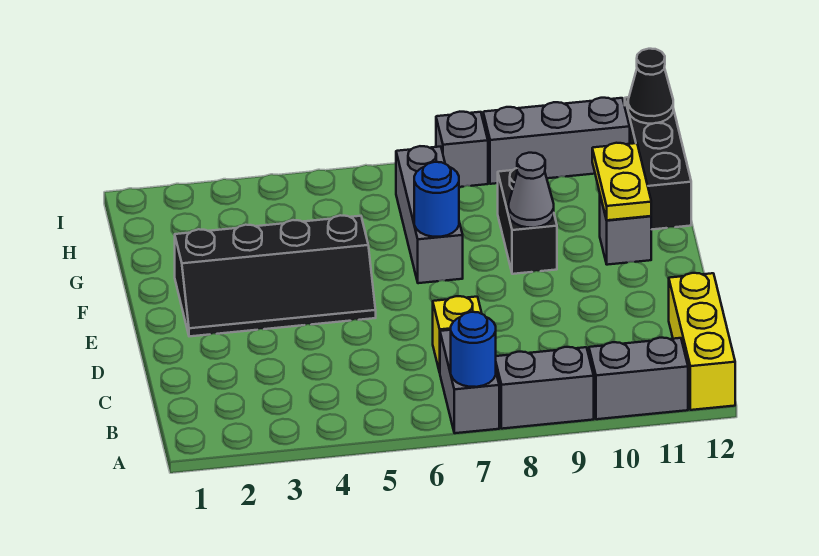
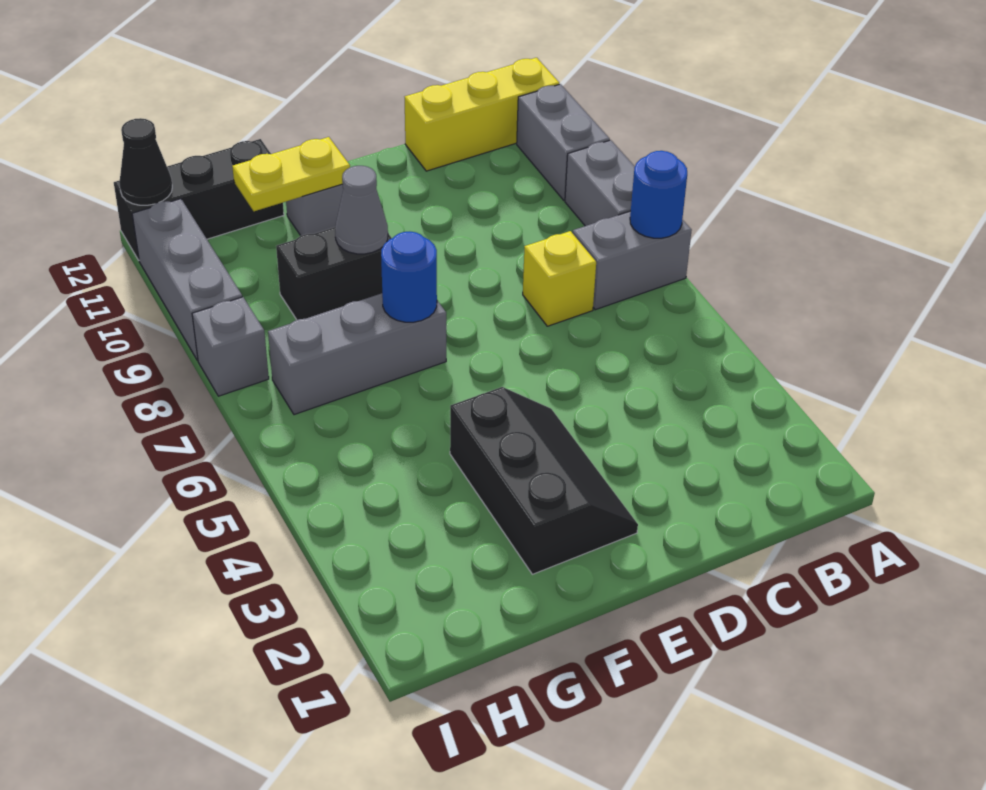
black slope E2:F5 level 1 top F -> black slope E2:F4 level 1 top F

